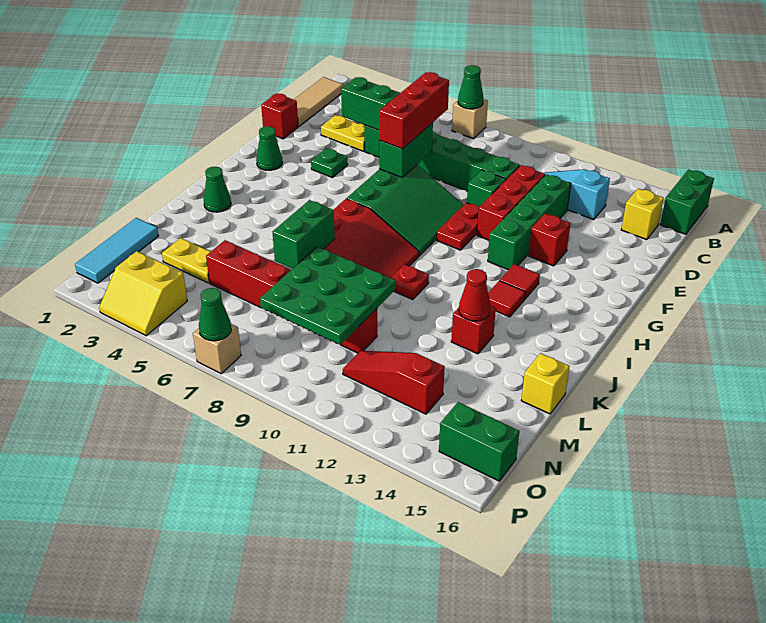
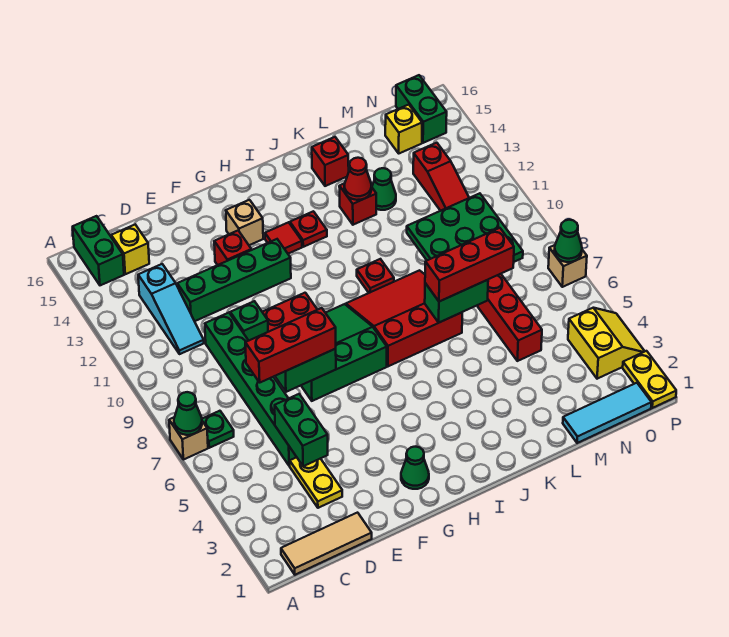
green brick A16:B16 level 1 -> green brick B15:B16 level 1
red brick D11:F11 level 1 -> red brick K7:M7 level 3
red brick E1 level 1 -> red brick K15 level 1
green plate F4 level 1 -> green plate B7 level 1
none -> tan brick G14 level 1
red tile I13 level 1 -> red plate I13 level 1
green cone J2 level 1 -> green cone L13 level 1
yellow brick L16 level 1 -> yellow brick N15 level 1
yellow plate M3:M4 level 1 -> yellow plate P1:P2 level 1

